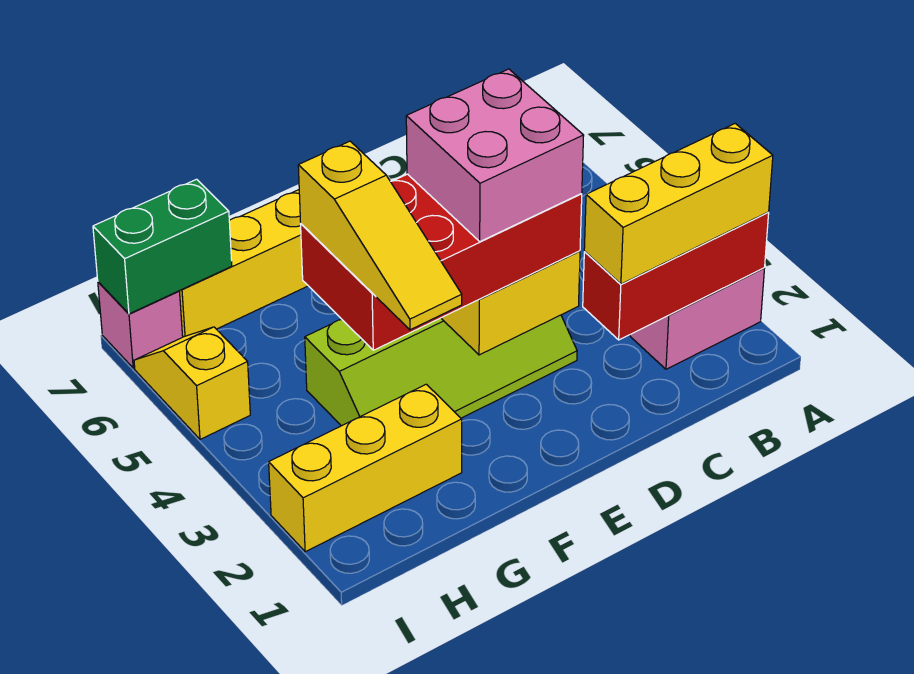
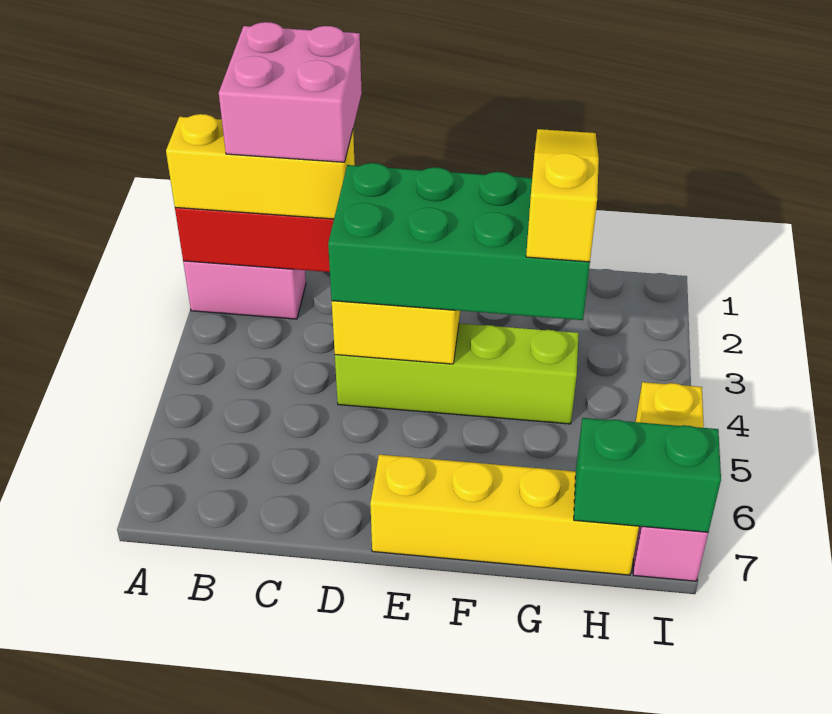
red brick D3:G4 level 3 -> green brick D3:G4 level 3
pink brick D3:E4 level 4 -> pink brick B1:C2 level 4
yellow brick G2:I2 level 1 -> none

